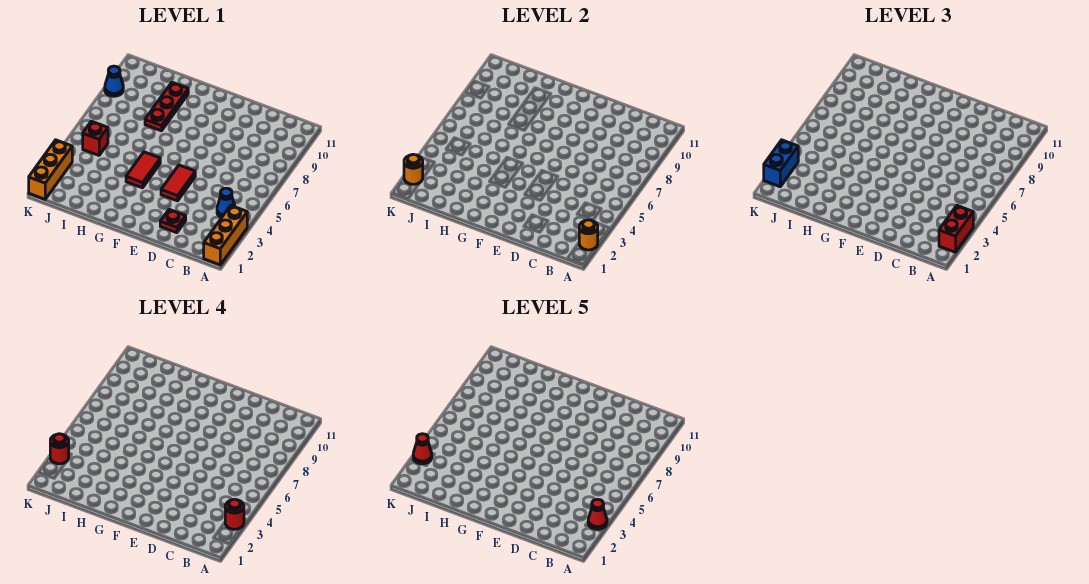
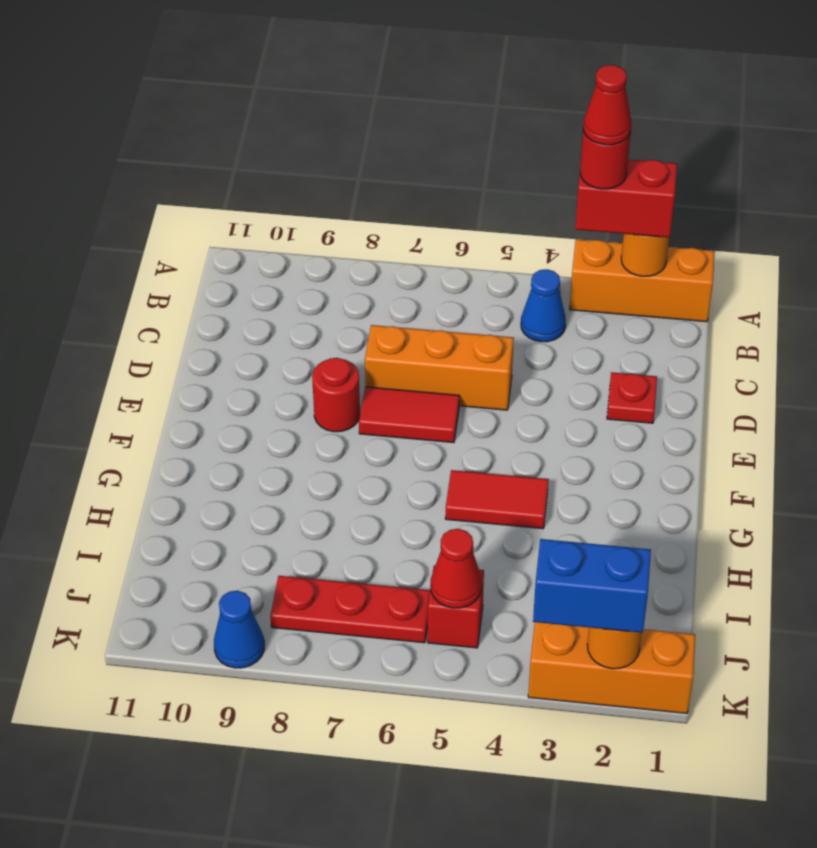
none -> orange brick D5:D7 level 1
red tile E4:E5 level 1 -> red tile E6:E7 level 1
red plate H8:H10 level 1 -> red plate J6:J8 level 1
red round brick K3 level 4 -> red round brick E8 level 1
red cone K3 level 5 -> red cone J5 level 2

